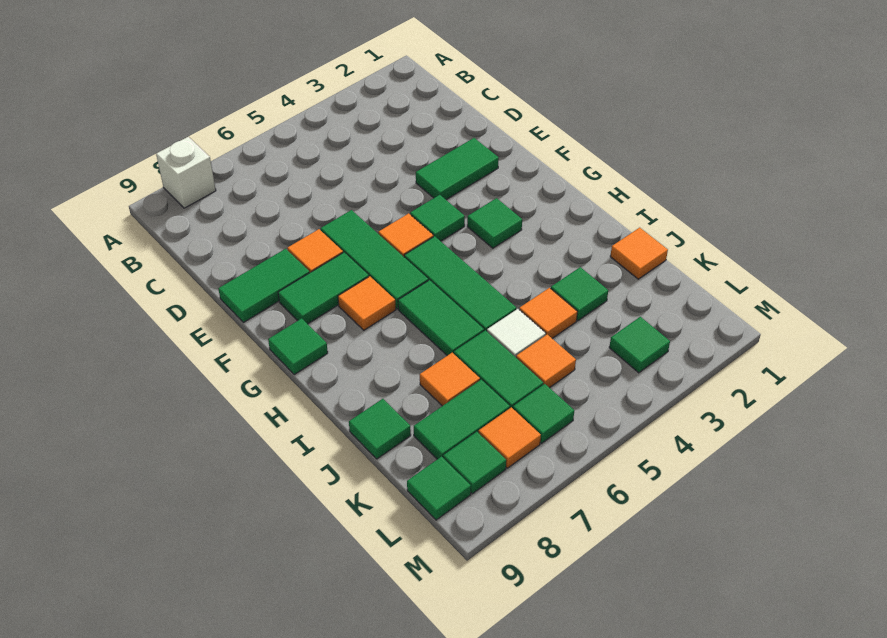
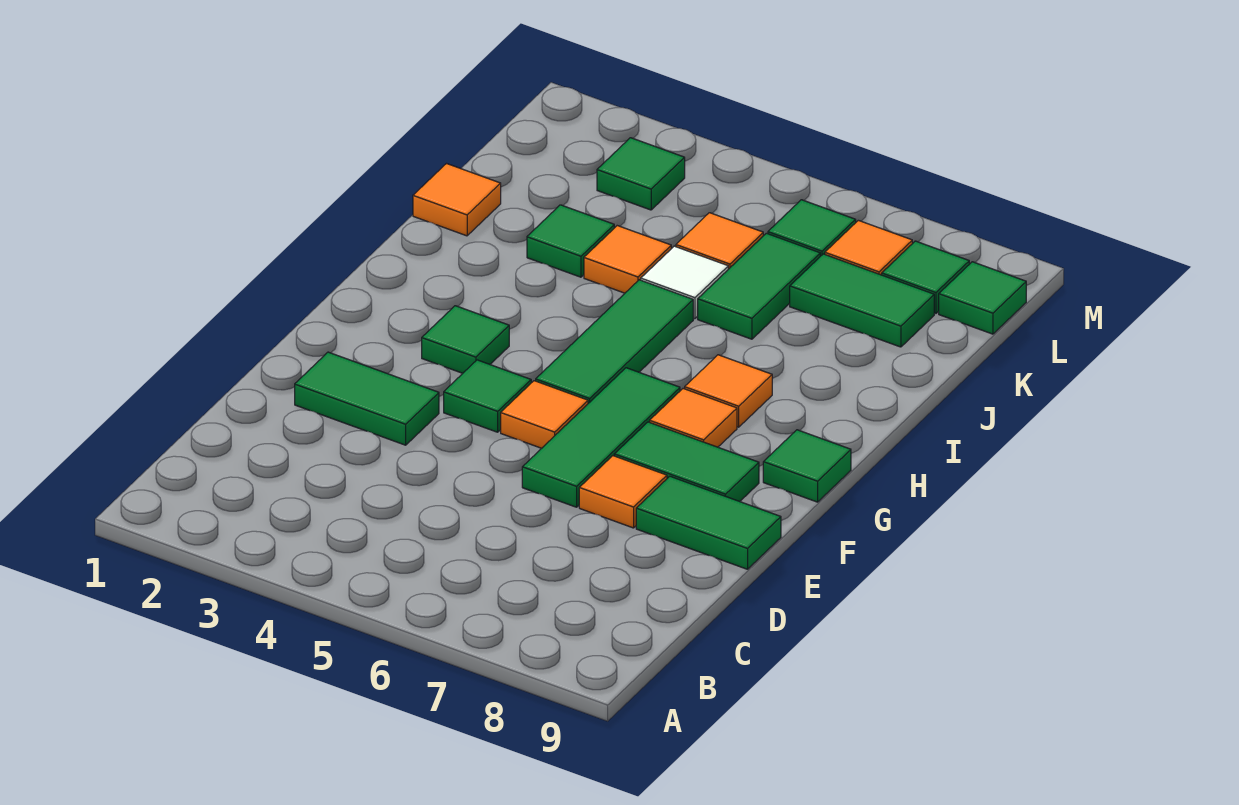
white brick A8 level 1 -> none
green tile H6:I6 level 1 -> none
orange tile J7 level 1 -> orange tile H7 level 1
green tile J9 level 1 -> none

